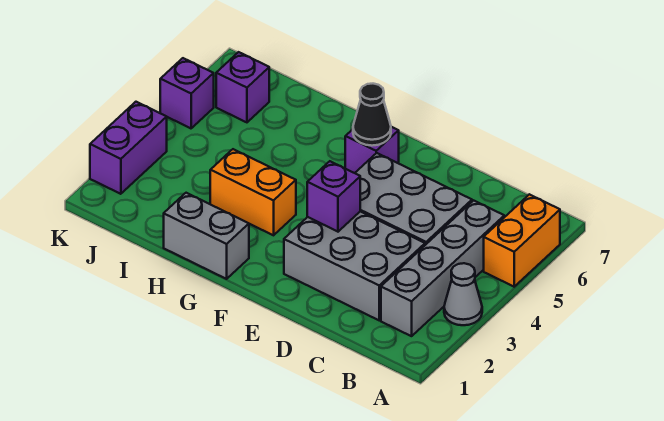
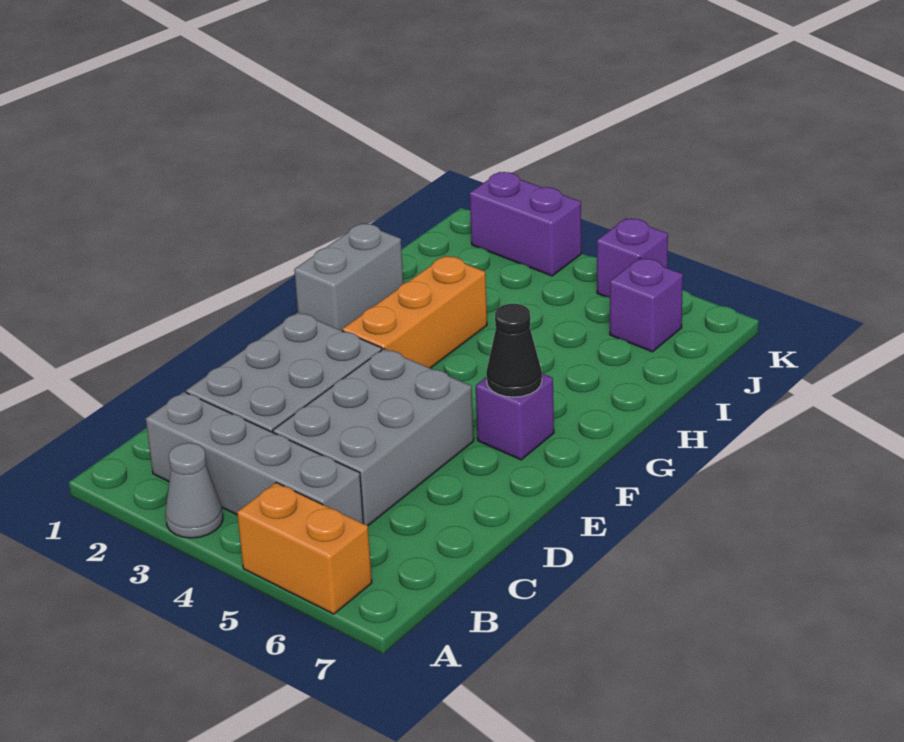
purple brick E3 level 2 -> none
orange brick G3:H3 level 1 -> orange brick F3:H3 level 1

